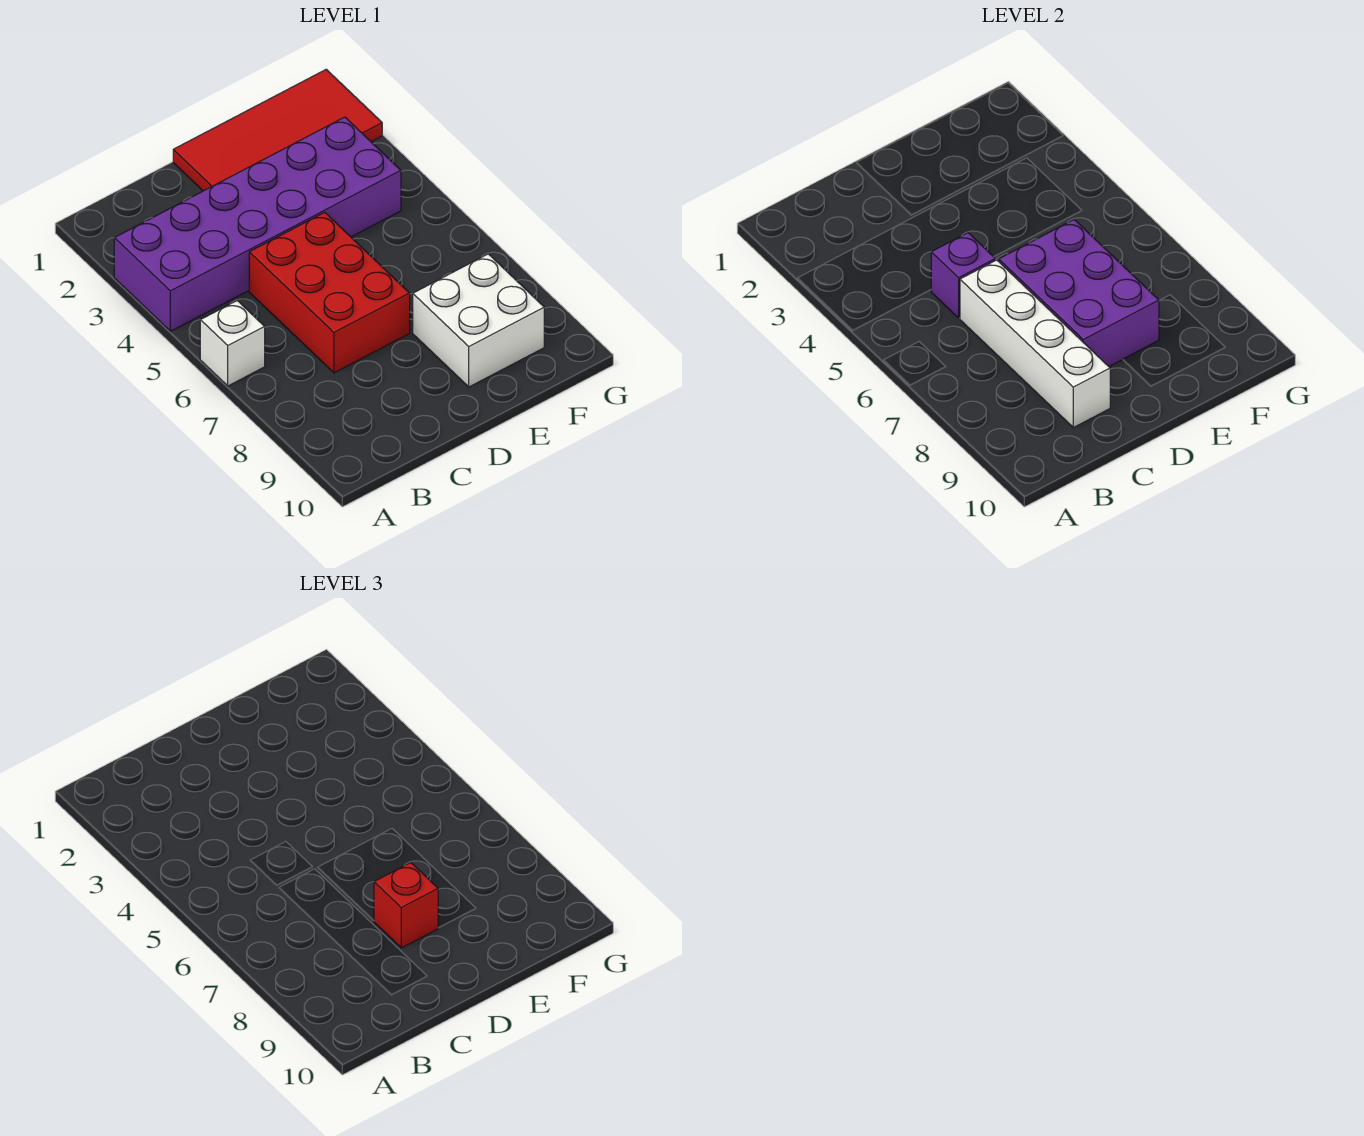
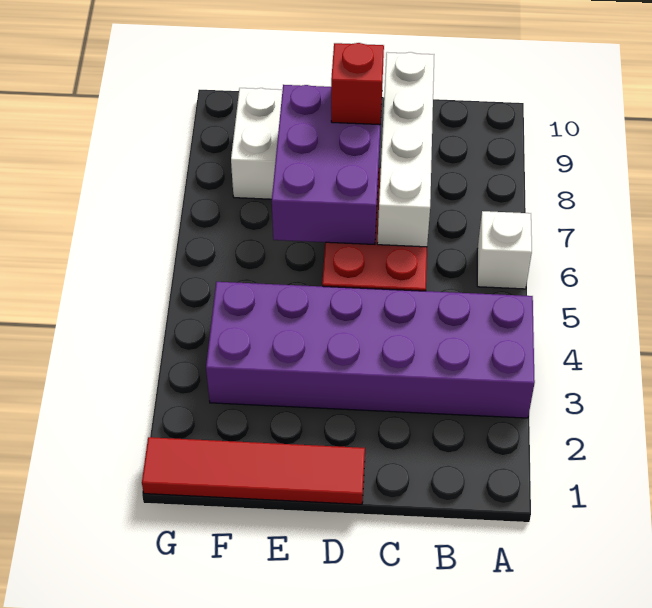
purple brick C5 level 2 -> none
red tile D1:G2 level 1 -> red tile D1:G1 level 1

